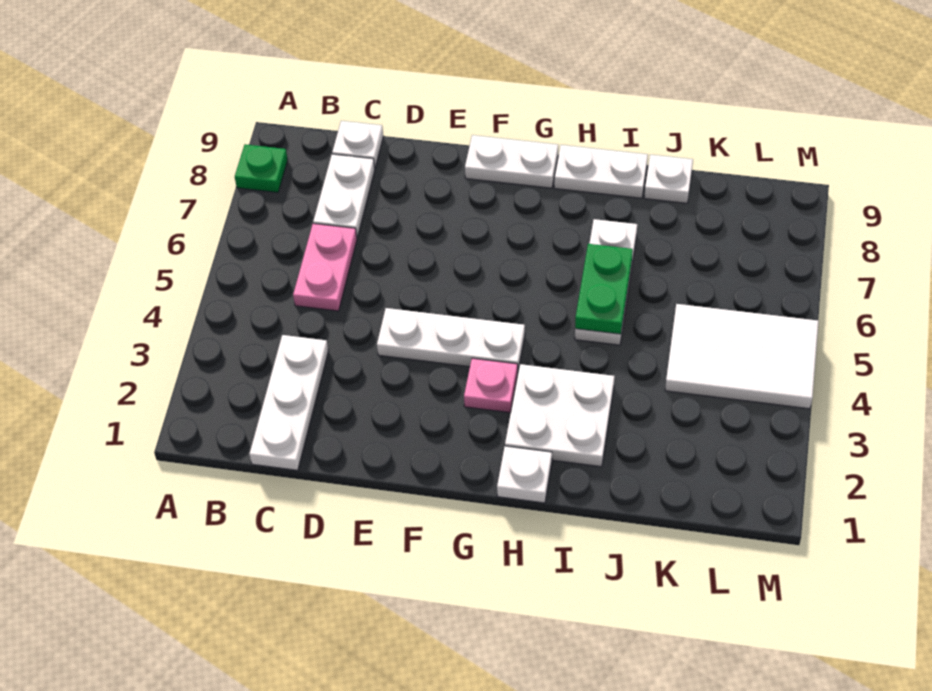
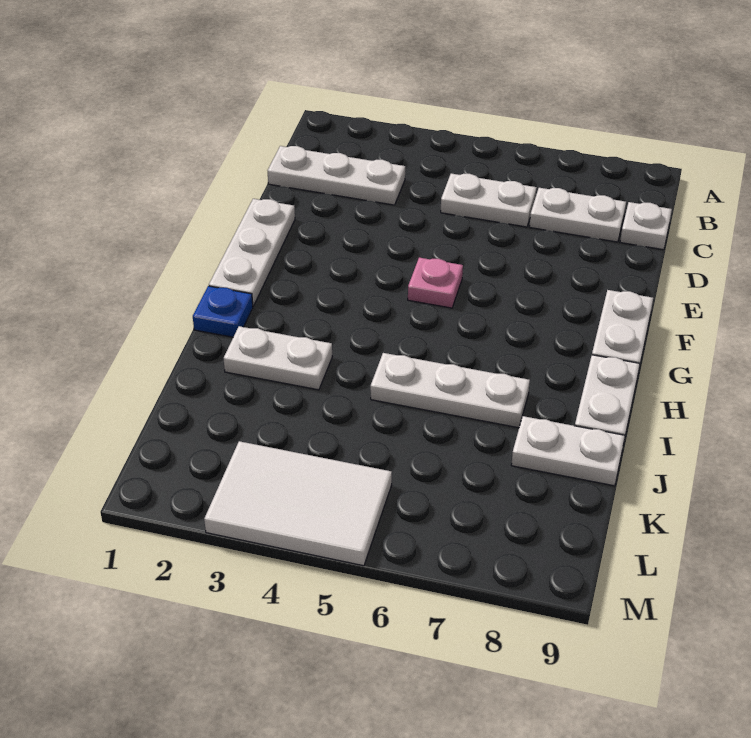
green plate A8 level 1 -> none
pink plate C5:C6 level 1 -> white plate C5:C6 level 1
white plate E4:G4 level 1 -> white plate E1:G1 level 1
pink plate G3 level 1 -> pink plate F5 level 1
white plate H1 level 1 -> blue plate H1 level 1
white plate H2:I3 level 1 -> white plate I2:I3 level 1
green plate I5:I6 level 2 -> none
white plate J9 level 1 -> white plate J8:J9 level 1
white tile K4:M5 level 1 -> white tile L3:M5 level 1

